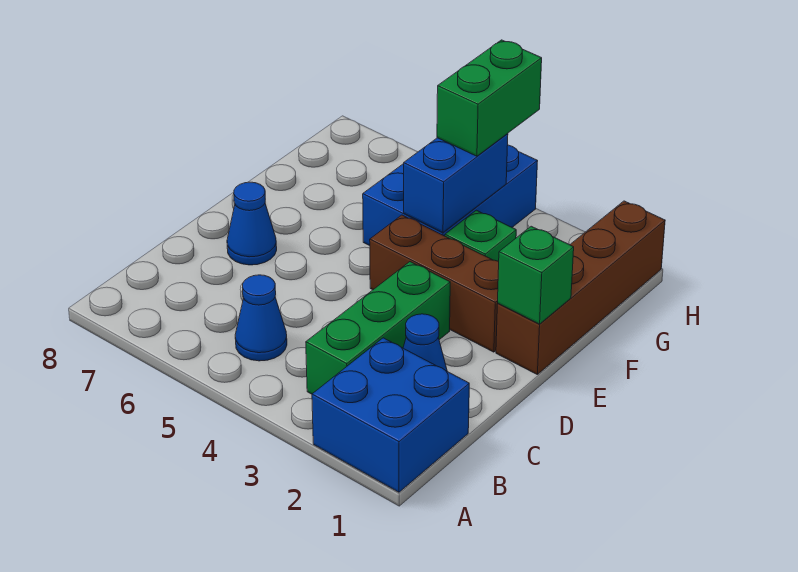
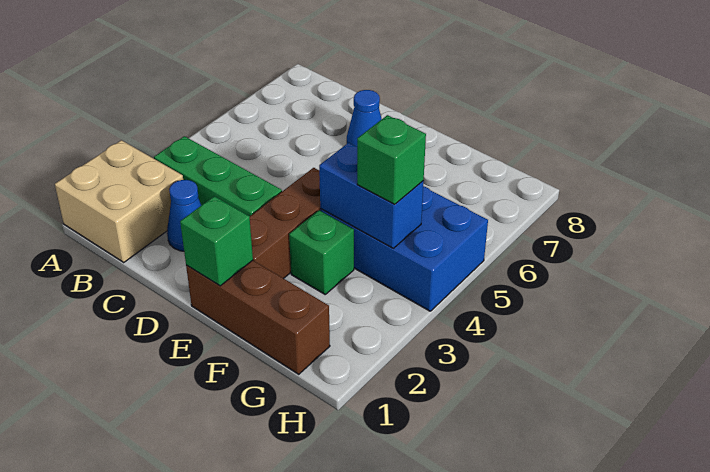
blue brick A1:B2 level 1 -> tan brick A1:B2 level 1
blue cone B5 level 1 -> none
brown brick E1:H1 level 1 -> brown brick E1:G1 level 1
green brick G4:H4 level 3 -> green brick G4 level 3

